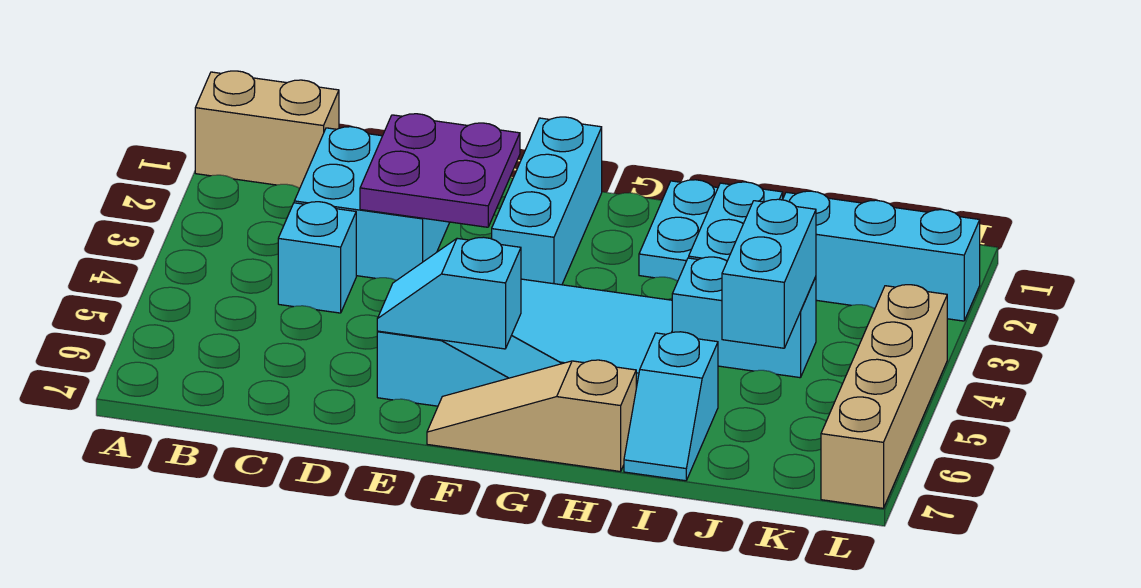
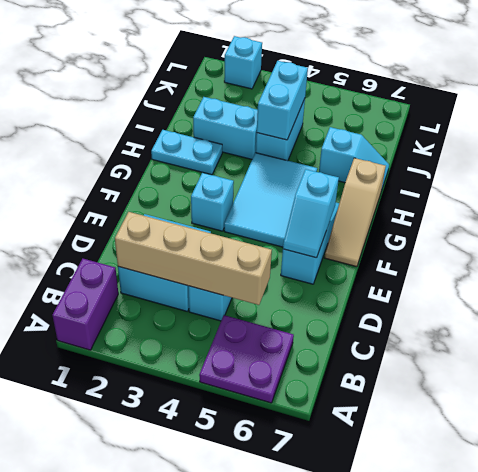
tan brick A1:B1 level 1 -> purple brick A1:B1 level 1
purple plate D2:E3 level 2 -> purple plate A5:B6 level 1
cyan brick F1:F3 level 1 -> cyan brick F3 level 1
cyan brick J2:L2 level 1 -> cyan brick L2 level 1
cyan brick J4:J5 level 2 -> cyan brick I4:J4 level 2
tan brick L4:L7 level 1 -> tan brick C2:C5 level 2

